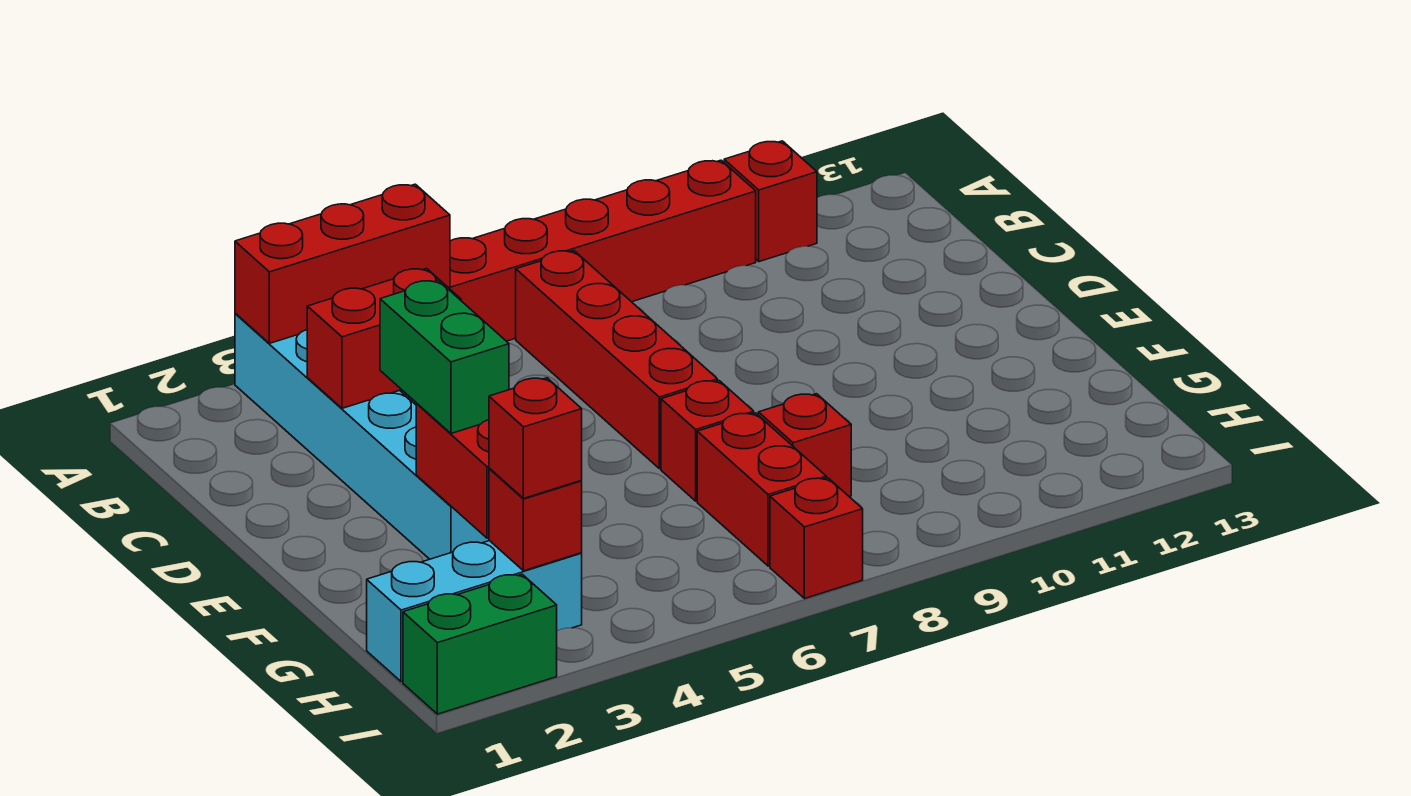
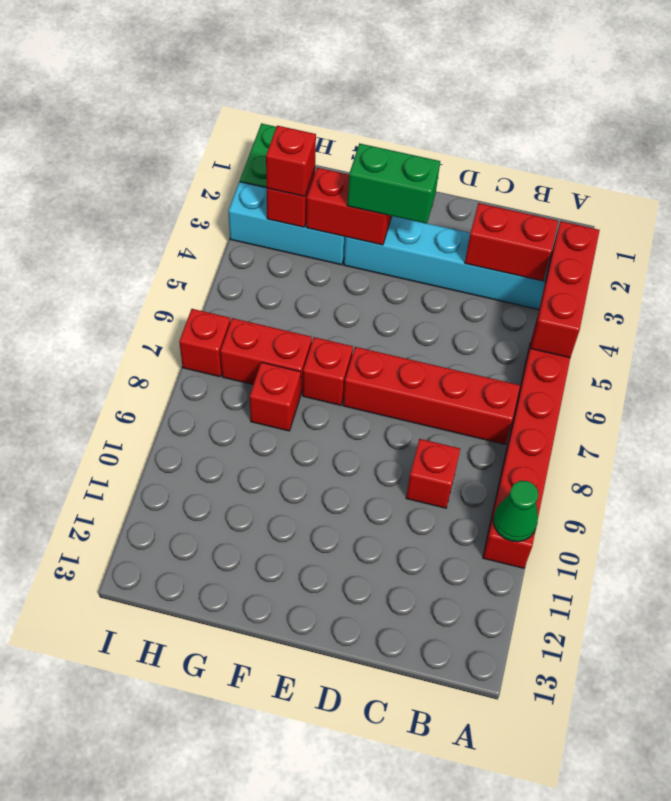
none -> green cone A10 level 2
red brick A11 level 1 -> red brick C9 level 1
red brick C3:C4 level 2 -> red brick B3:C3 level 2
cyan brick H1:H3 level 1 -> cyan brick G3:I3 level 1

